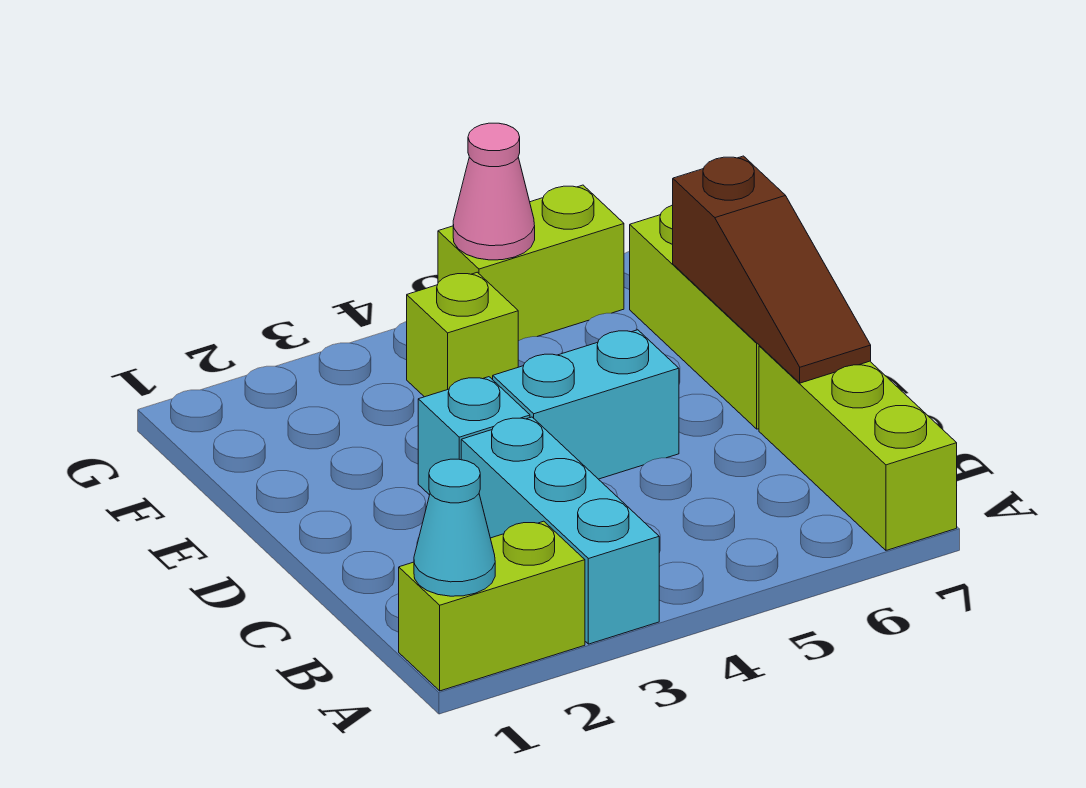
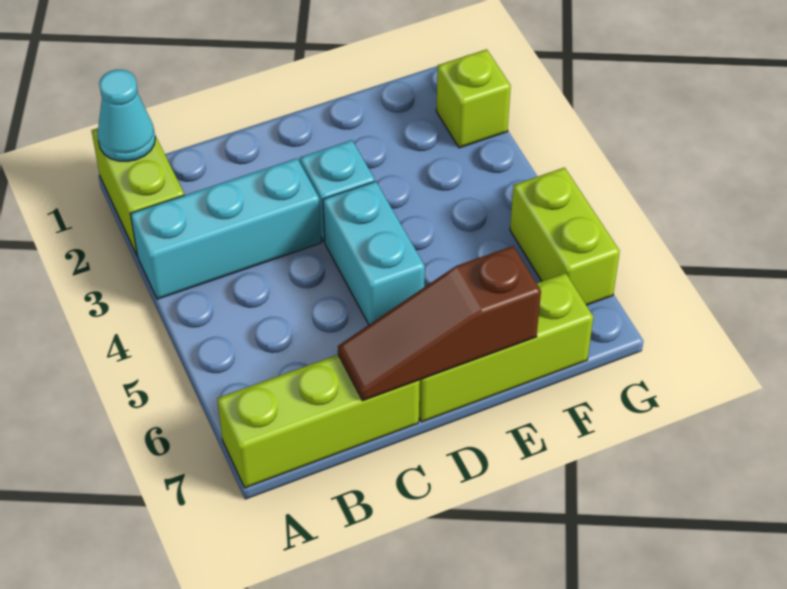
lime brick F4 level 1 -> lime brick G2 level 1
pink cone G5 level 2 -> none

